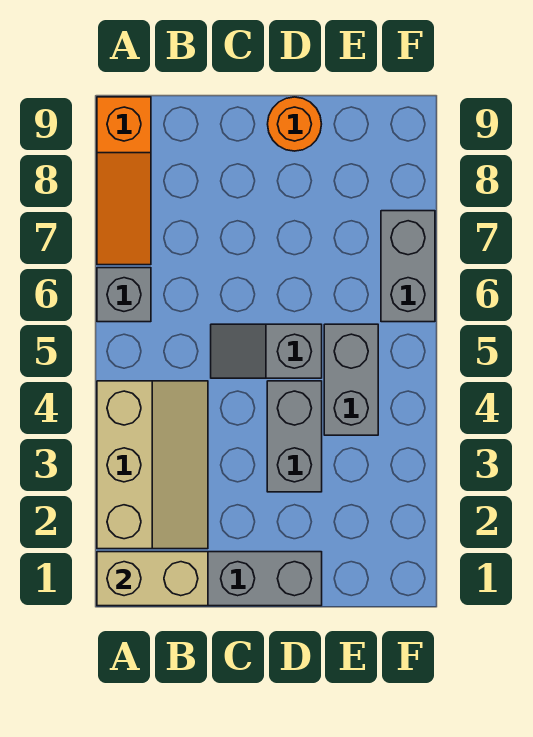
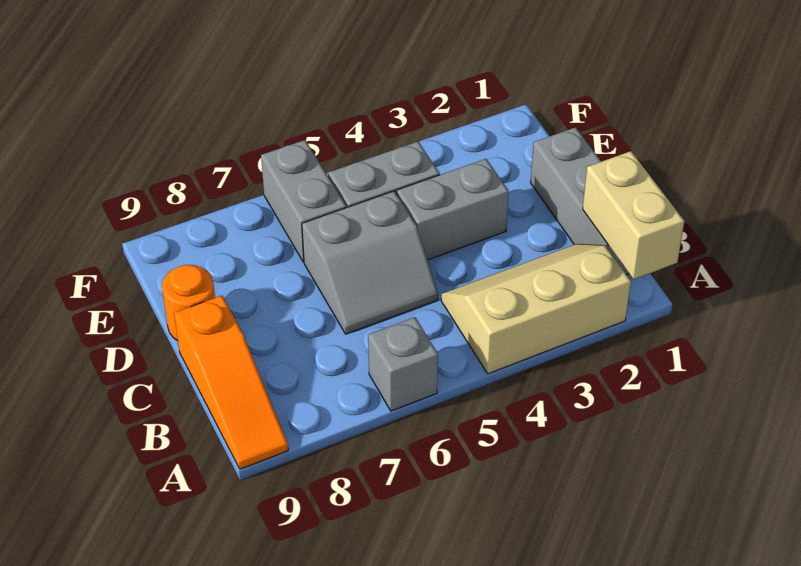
orange slope A7:A9 level 1 top 9 -> orange slope A9:C9 level 1 top C
grey slope C5:D5 level 1 top D -> grey slope C5:D6 level 1 top D
grey brick F6:F7 level 1 -> grey brick E6:F6 level 1

